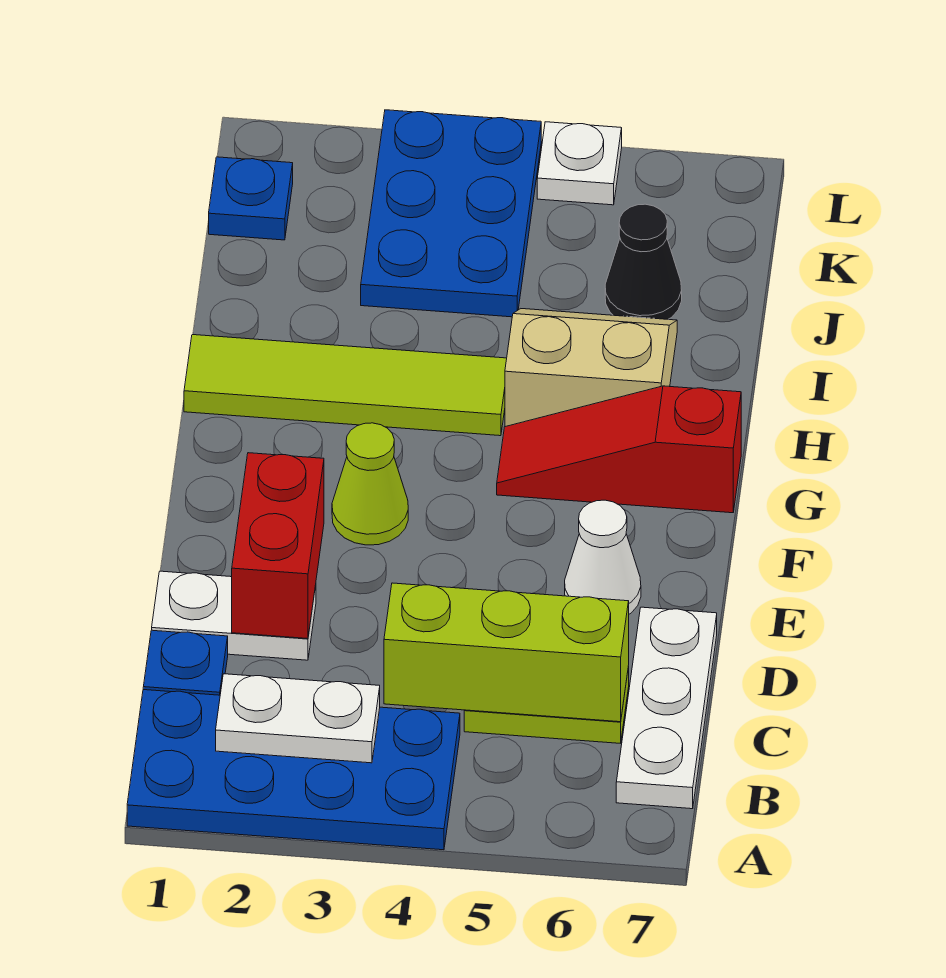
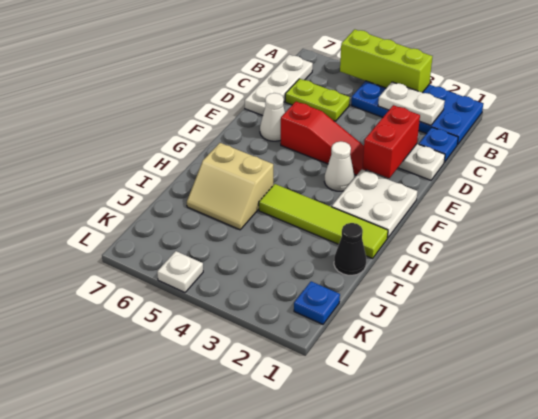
lime brick C4:C6 level 2 -> lime brick A3:A5 level 2
none -> white plate F1:G2 level 1
lime cone F3 level 1 -> white cone F3 level 1
red slope G5:G7 level 1 top 7 -> red slope E3:E5 level 1 top 5
blue plate J3:L4 level 1 -> none
black cone J6 level 1 -> black cone I1 level 1

